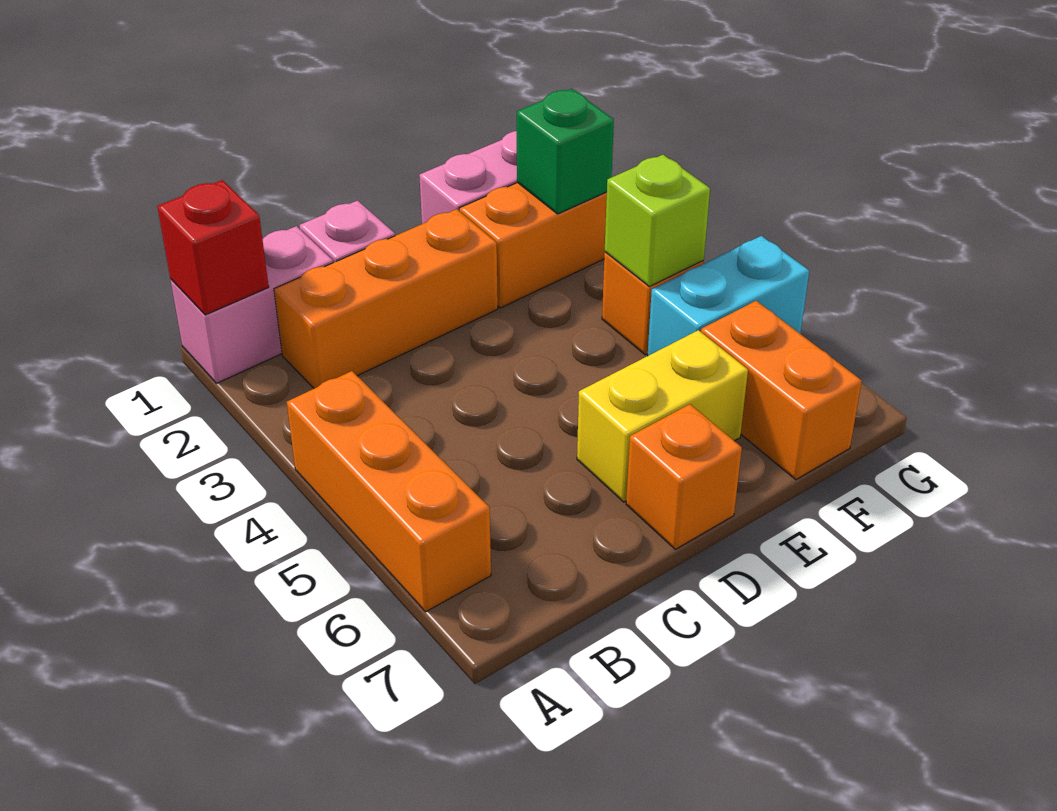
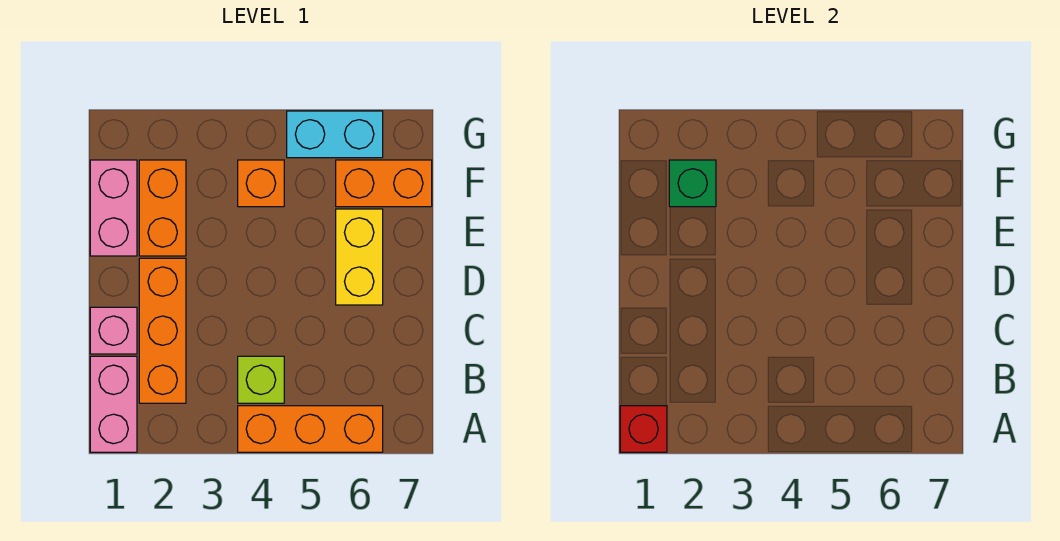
orange brick D7 level 1 -> none
lime brick F4 level 2 -> lime brick B4 level 1
cyan brick F5:G5 level 1 -> cyan brick G5:G6 level 1

